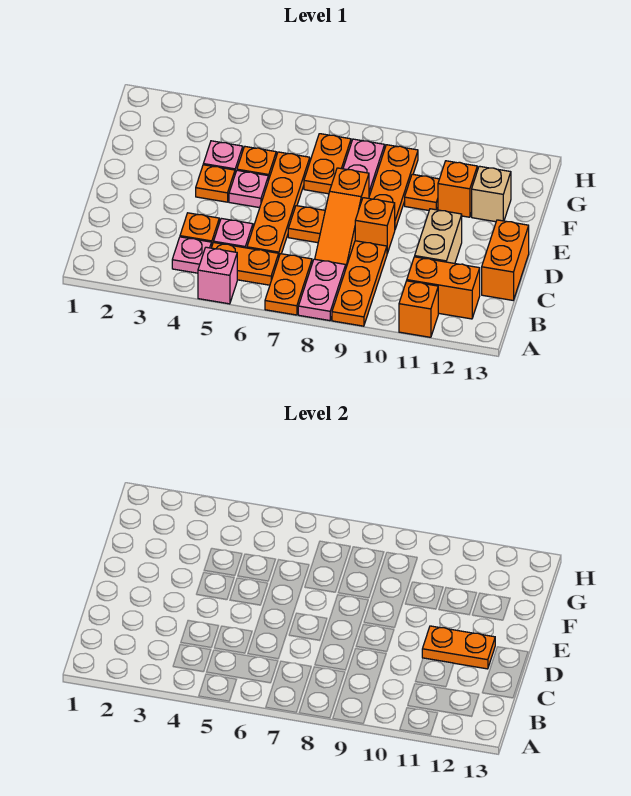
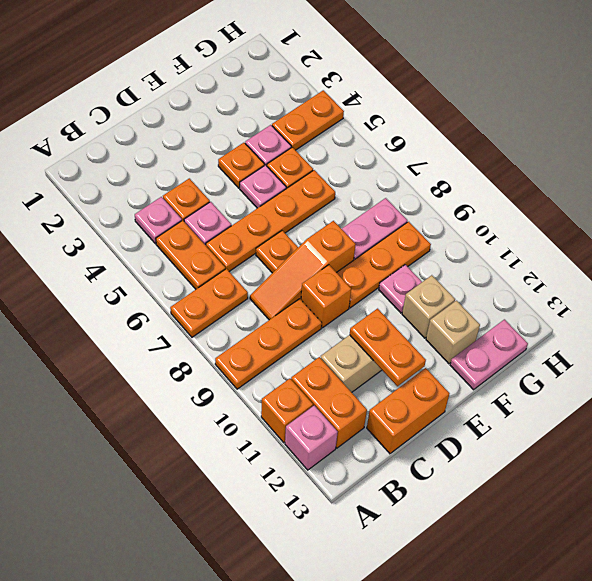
pink brick A5 level 1 -> pink brick A12 level 1
pink plate A8:B8 level 1 -> pink plate F13:G13 level 1
orange plate F7:G7 level 1 -> orange plate G4:H4 level 1
orange plate F10 level 1 -> pink plate F10 level 1
orange brick F11 level 1 -> tan brick F11 level 1

